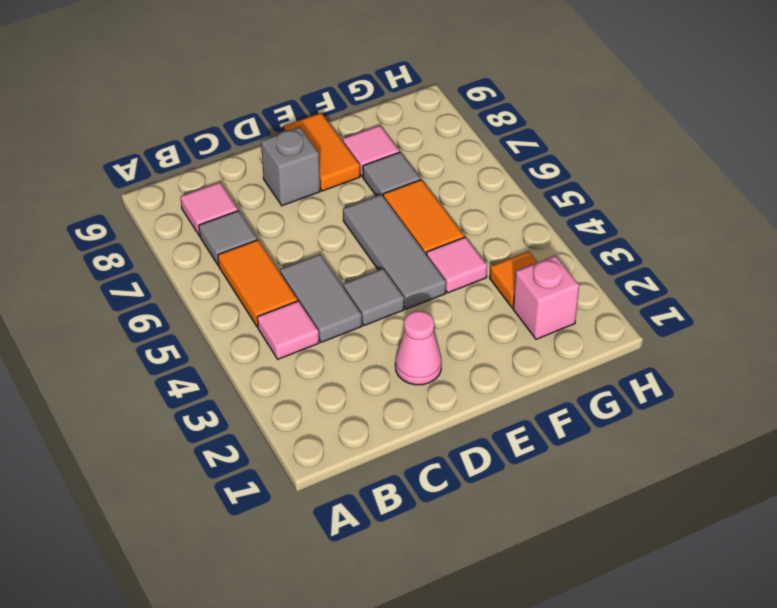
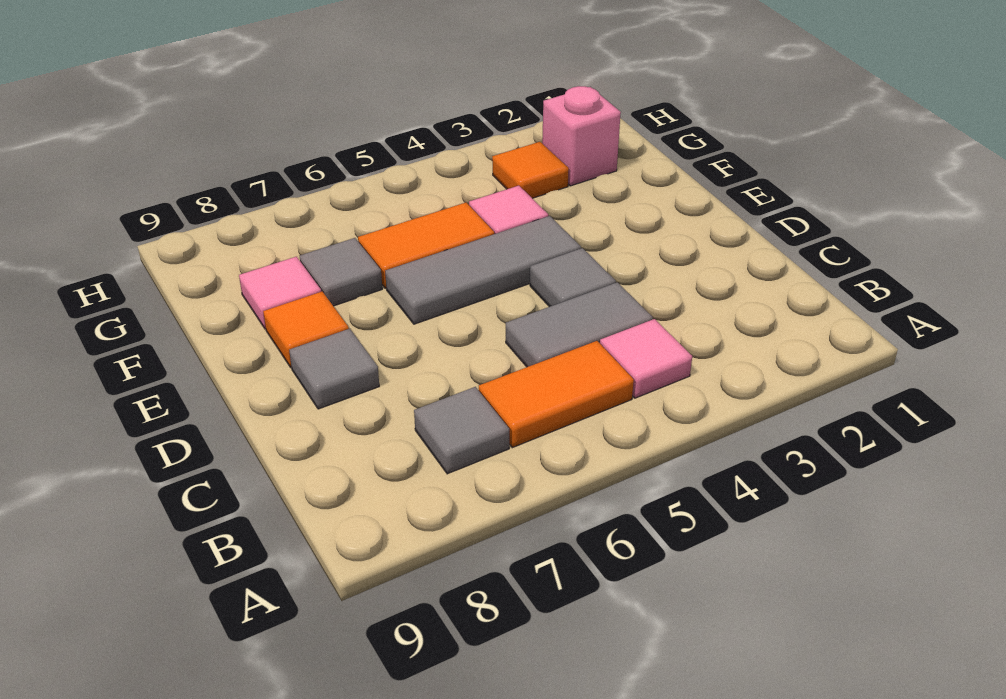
pink tile B8 level 1 -> none
pink cone D2 level 1 -> none
grey brick D8 level 1 -> grey tile D8 level 1
orange tile E8:E9 level 1 -> orange tile E8 level 1

